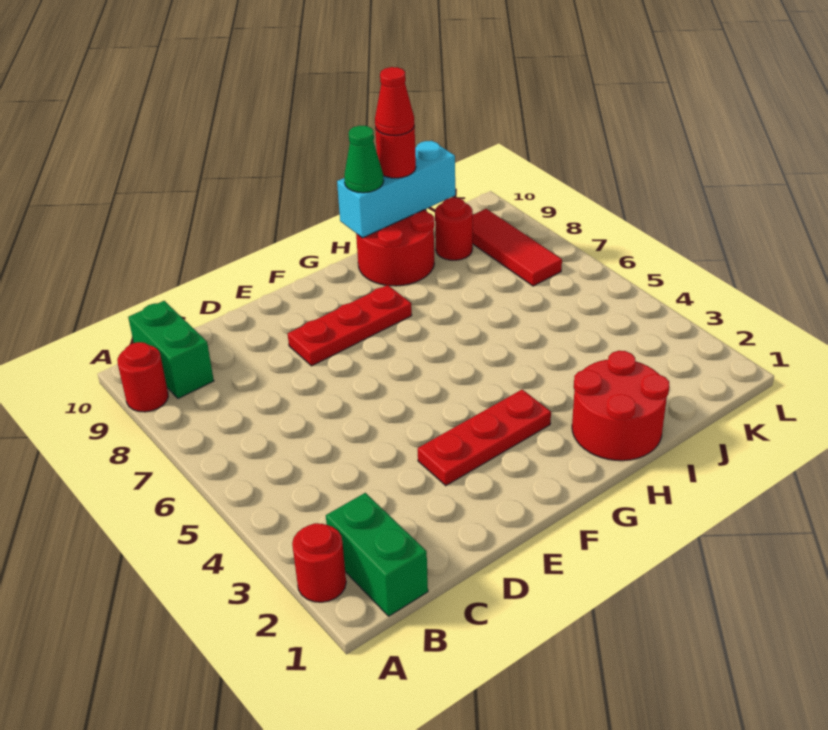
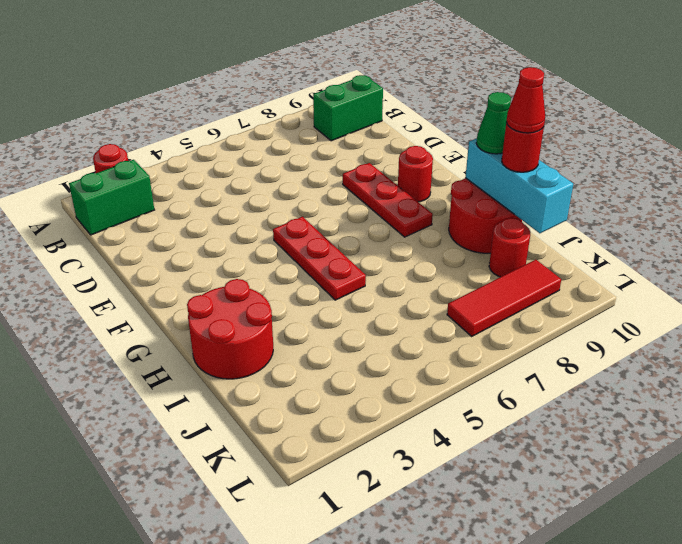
red round brick A9 level 1 -> red round brick F9 level 1
red plate E3:G3 level 1 -> red plate F5:H5 level 1

